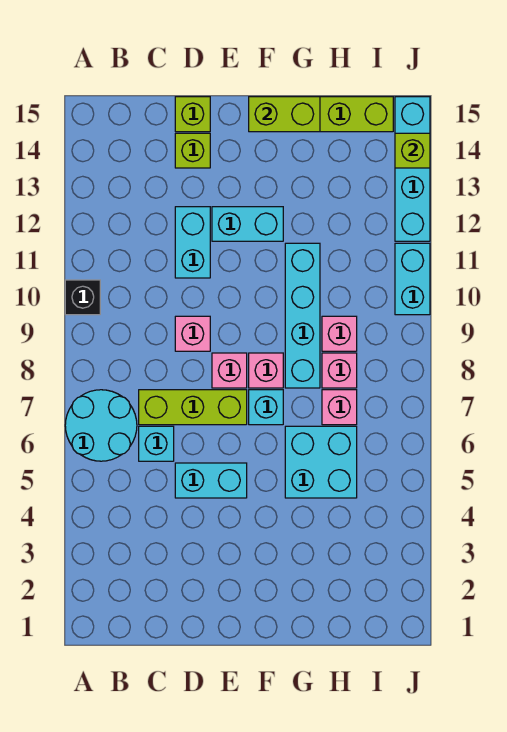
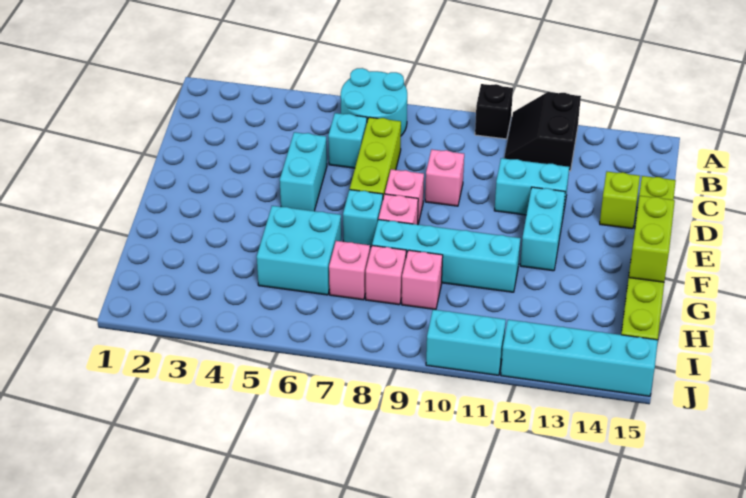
none -> black slope A11:B12 level 1 top 12
lime brick J14 level 2 -> none

